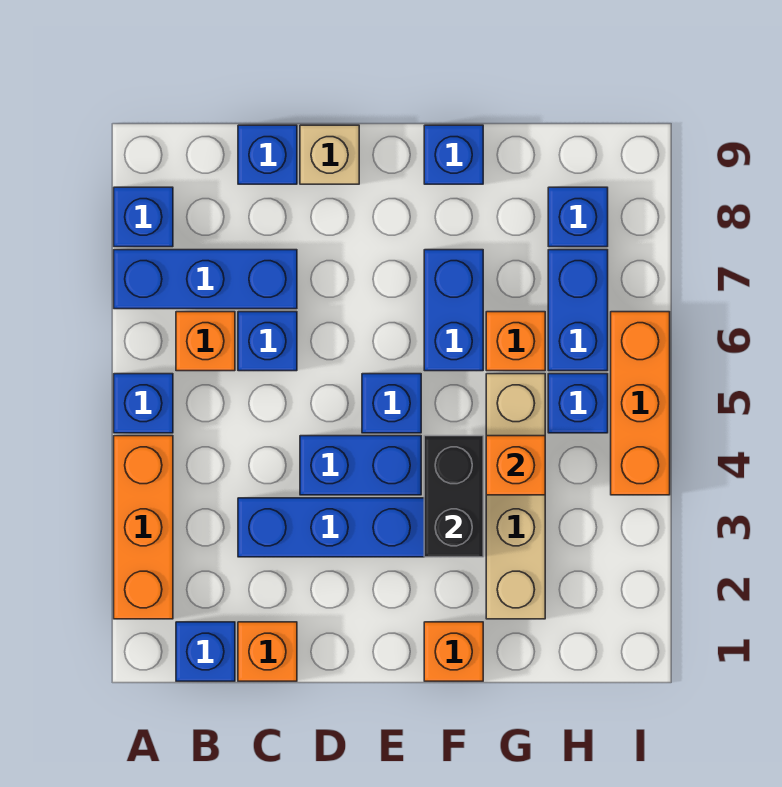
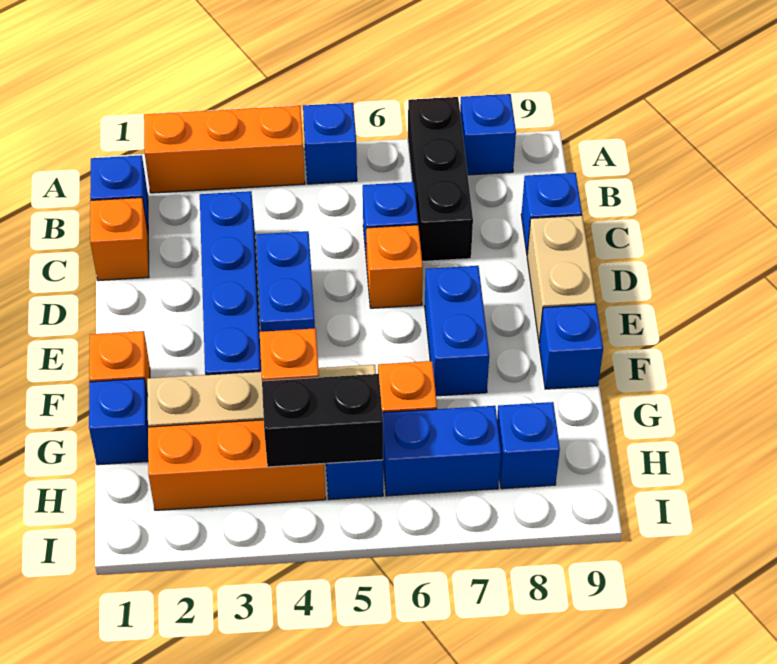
blue brick A7:C7 level 1 -> black brick A7:C7 level 1
orange brick B6 level 1 -> orange brick D6 level 1
tan brick D9 level 1 -> tan brick D9:E9 level 1
blue brick E5 level 1 -> blue brick G1 level 1
black brick F3:F4 level 2 -> black brick H4:H5 level 2
blue brick F6:F7 level 1 -> blue brick E7:F7 level 1
orange brick I4:I6 level 1 -> orange brick H2:H4 level 1

